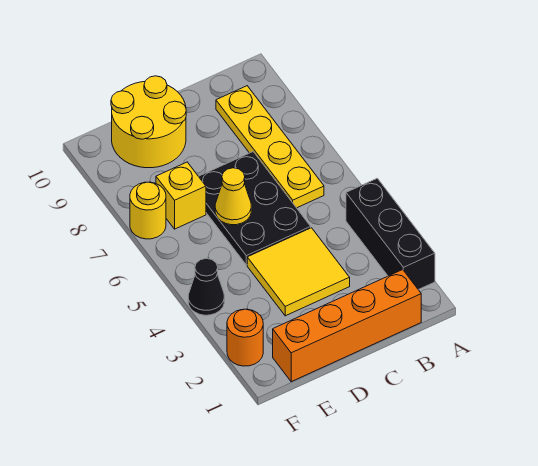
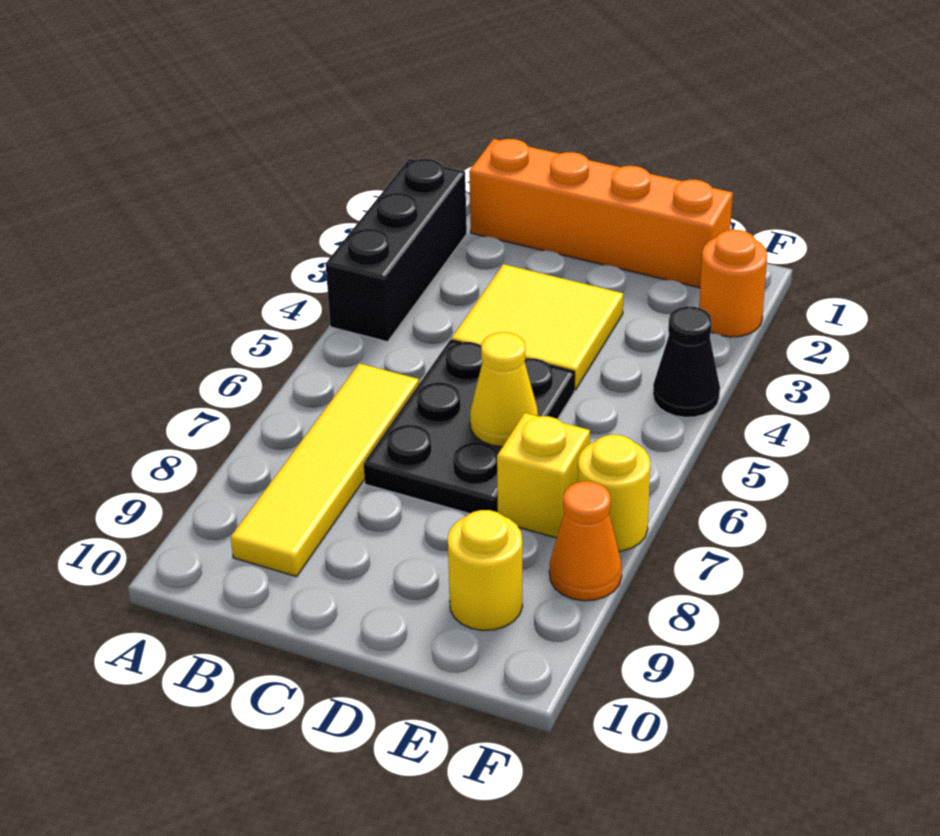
yellow plate B6:B9 level 1 -> yellow tile B6:B9 level 1
yellow round brick D9:E10 level 1 -> yellow round brick E9 level 1
none -> orange cone F8 level 1

